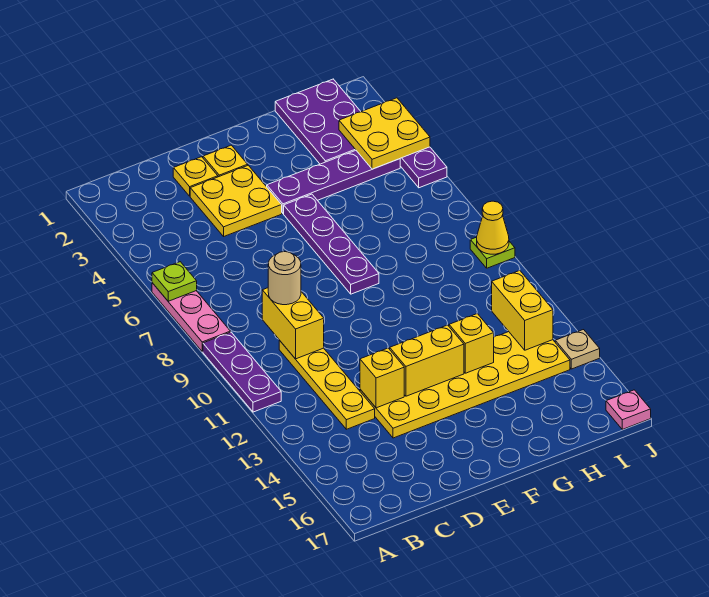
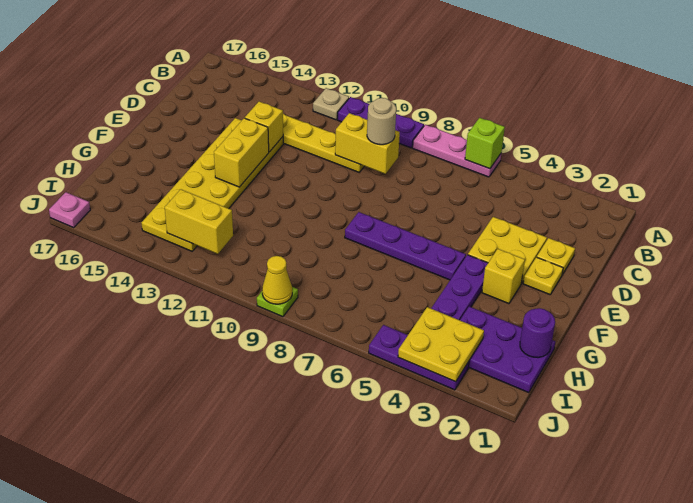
lime plate A6 level 2 -> lime brick A6 level 2
yellow brick G13 level 2 -> yellow brick F3 level 1
none -> purple round brick H1 level 2
tan plate J14 level 1 -> tan plate A12 level 1

